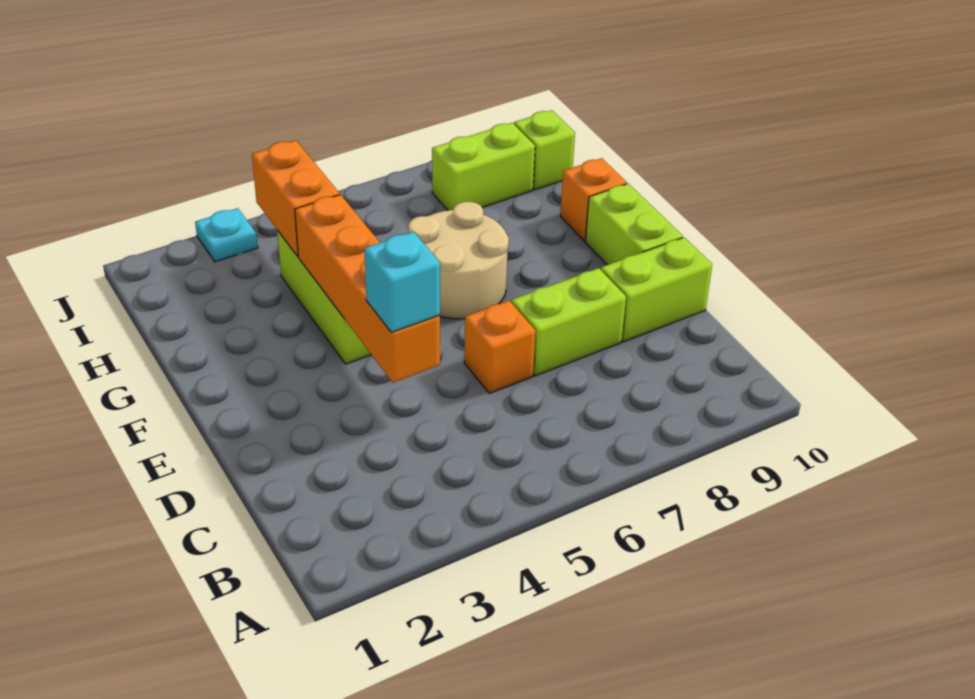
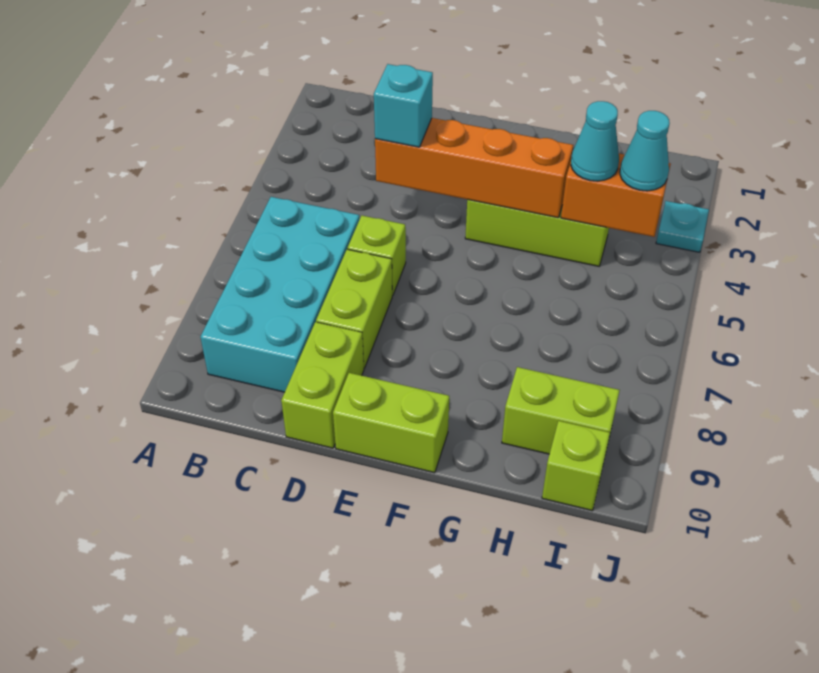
none -> cyan brick B6:C9 level 1
orange brick D6 level 1 -> lime brick D6 level 1
tan round brick F6:G7 level 1 -> none
orange brick G10 level 1 -> none
none -> cyan cone H4 level 3
none -> cyan cone I4 level 3
lime brick I8:I9 level 1 -> lime brick H9:I9 level 1

